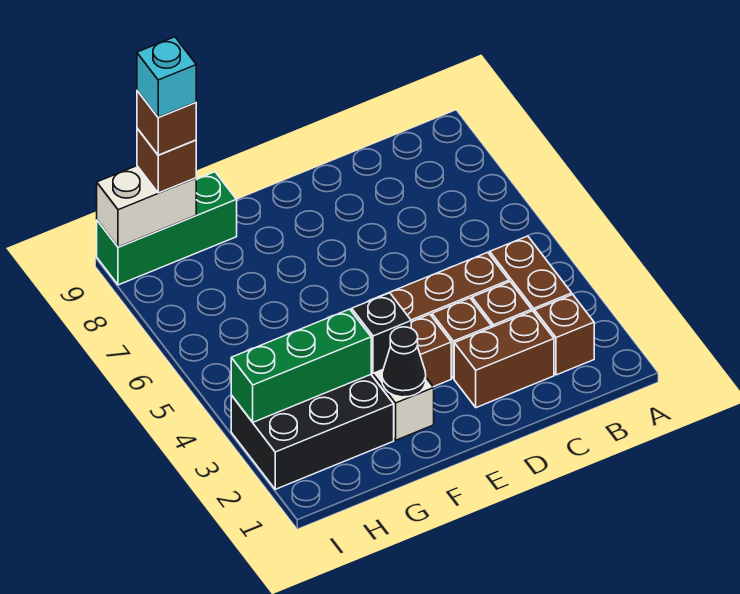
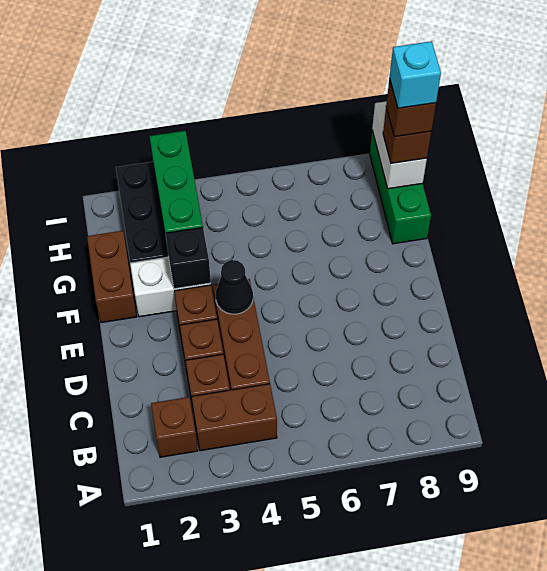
brown brick C2:D2 level 1 -> brown brick F1:G1 level 1
black cone F2 level 2 -> black cone E4 level 2

